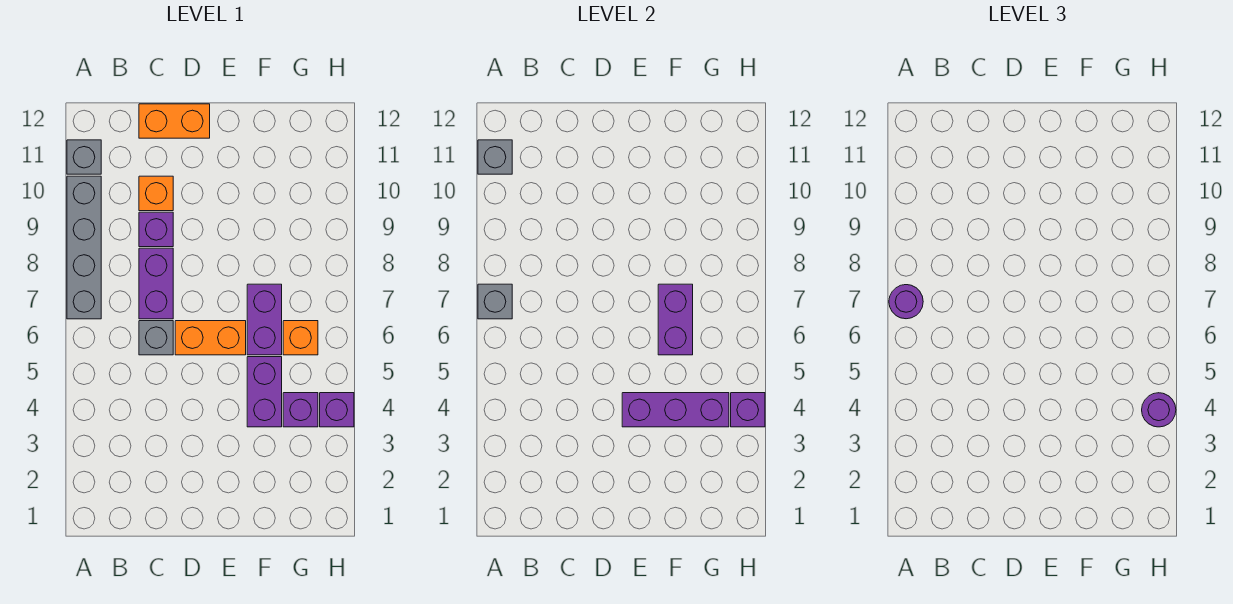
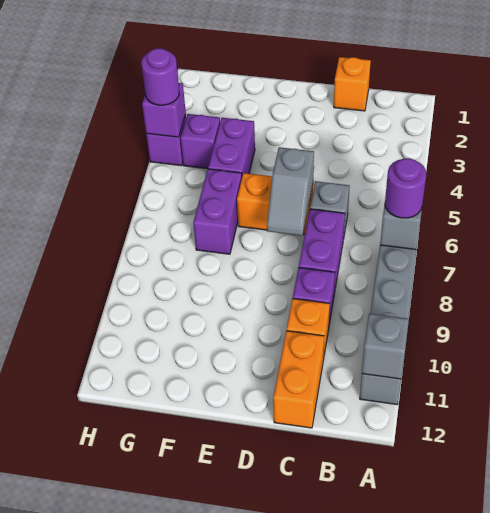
orange brick C12:D12 level 1 -> orange brick C11:C12 level 1
none -> grey slope D6:D7 level 2 top 6
purple brick E4:G4 level 2 -> none
purple brick F6:F7 level 2 -> none
orange brick G6 level 1 -> orange brick C1 level 1

